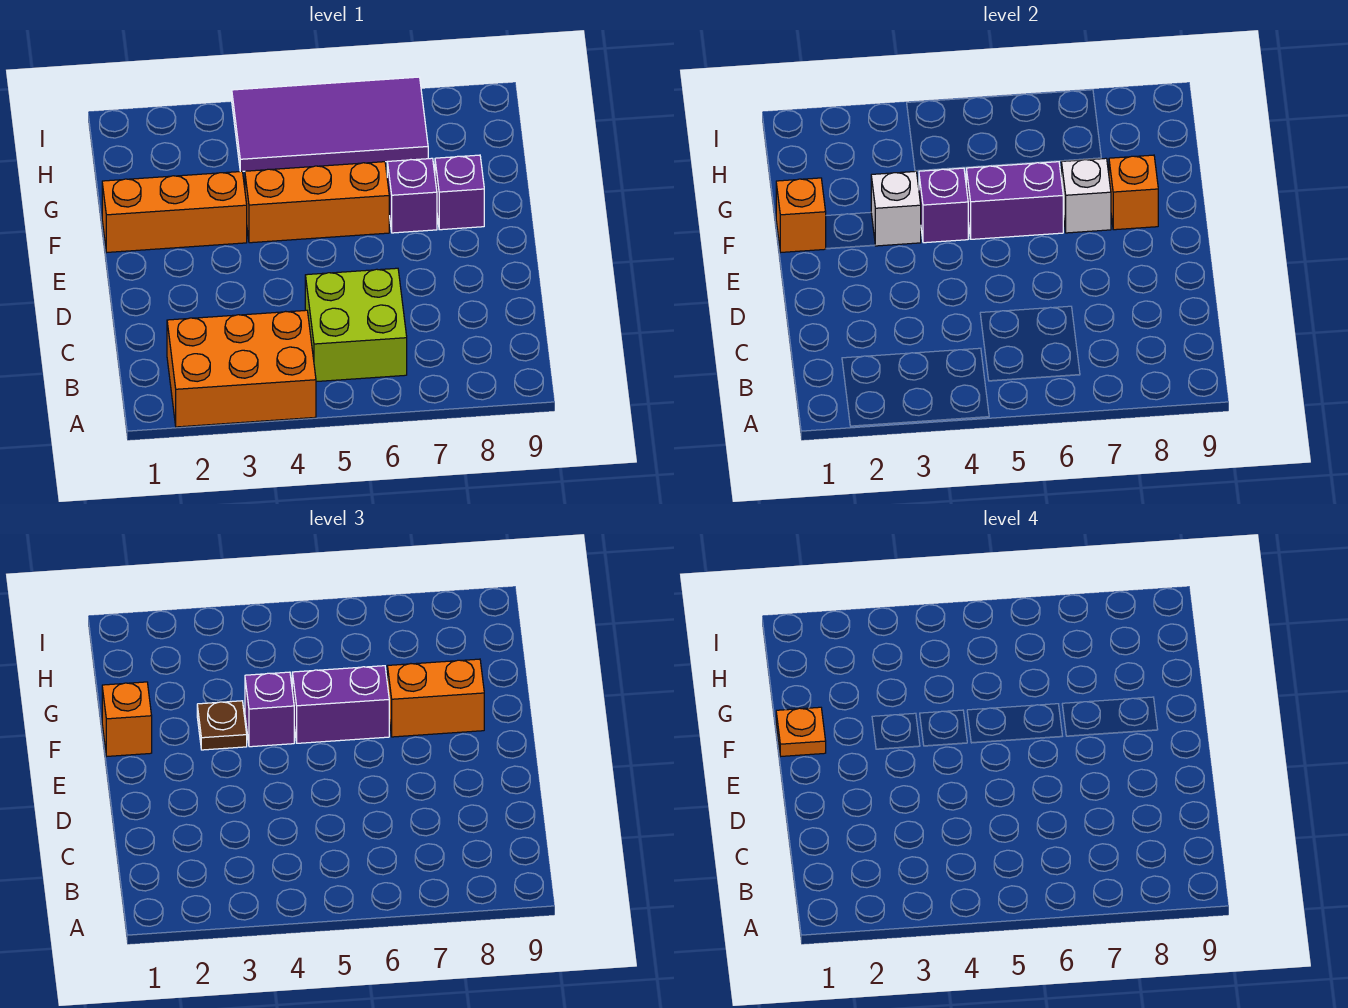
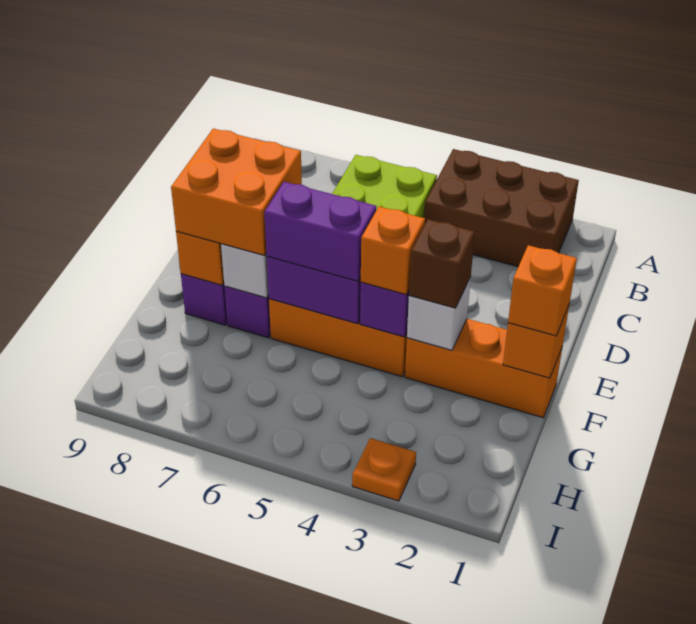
orange brick A2:B4 level 1 -> brown brick A2:B4 level 1
orange plate F1 level 4 -> orange plate I3 level 1
brown plate F3 level 3 -> brown brick F3 level 3
purple brick F4 level 3 -> orange brick F4 level 3
orange brick F7:F8 level 3 -> orange brick E7:F8 level 3
purple tile H4:I7 level 1 -> none

